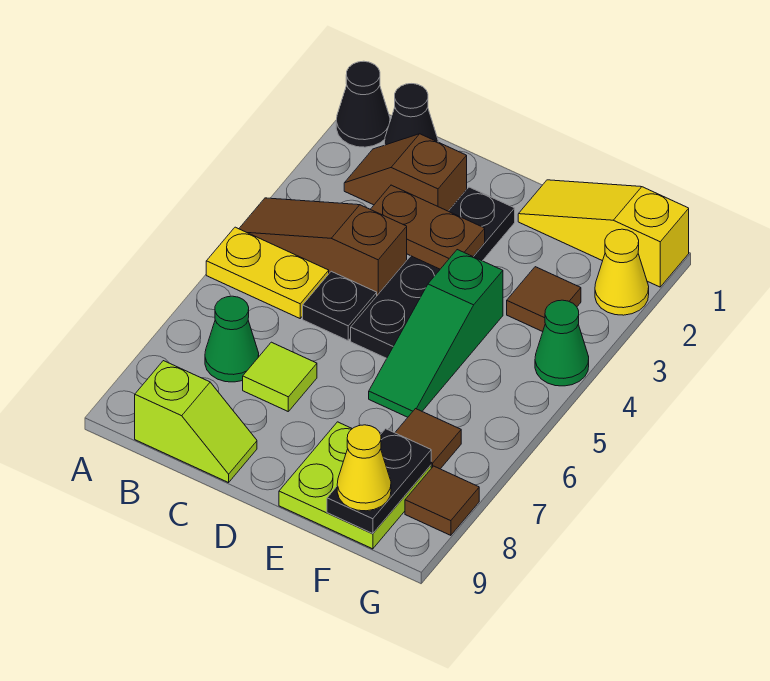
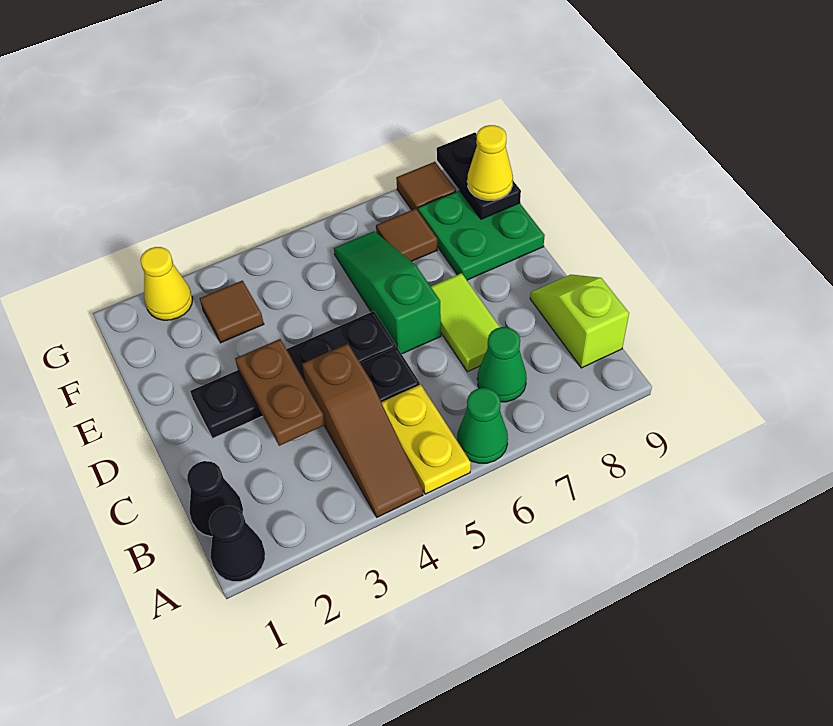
brown slope B2:C2 level 1 top C -> none
lime tile C7 level 1 -> lime tile C7:D7 level 1
yellow slope E1:G1 level 1 top G -> none
green slope E4:E6 level 1 top 4 -> green slope D6:F6 level 1 top D
lime plate E8:F9 level 1 -> green plate E8:F9 level 1
black plate F8:F9 level 2 -> black plate F9:G9 level 2
green cone G4 level 1 -> green cone A6 level 1

